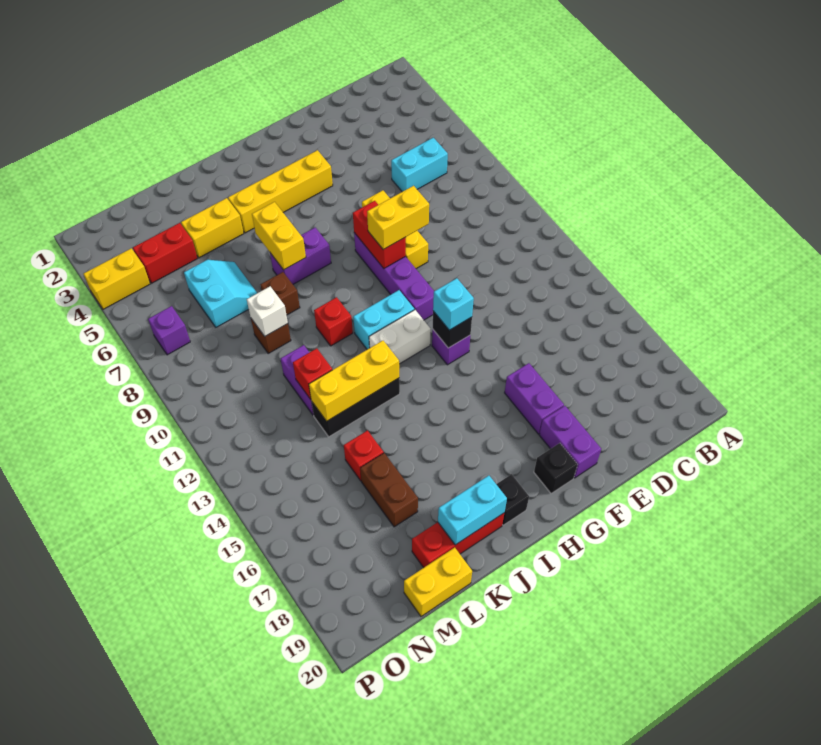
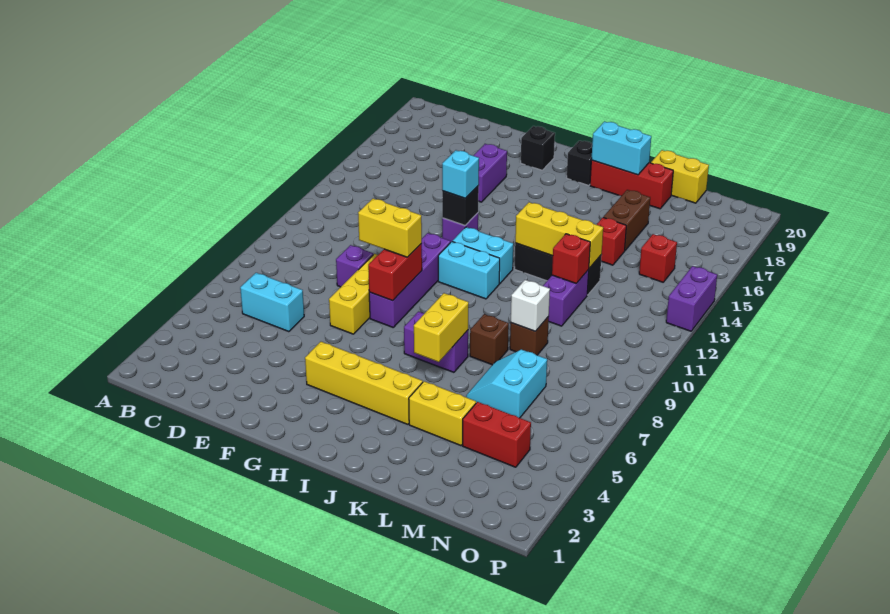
purple brick F18:F19 level 1 -> purple brick P13:P14 level 1
white brick H12:I12 level 1 -> cyan brick H12:I12 level 1
red brick J10 level 1 -> red brick N15 level 1
yellow brick O4:P4 level 1 -> none
purple brick O7 level 1 -> purple brick E9 level 1

